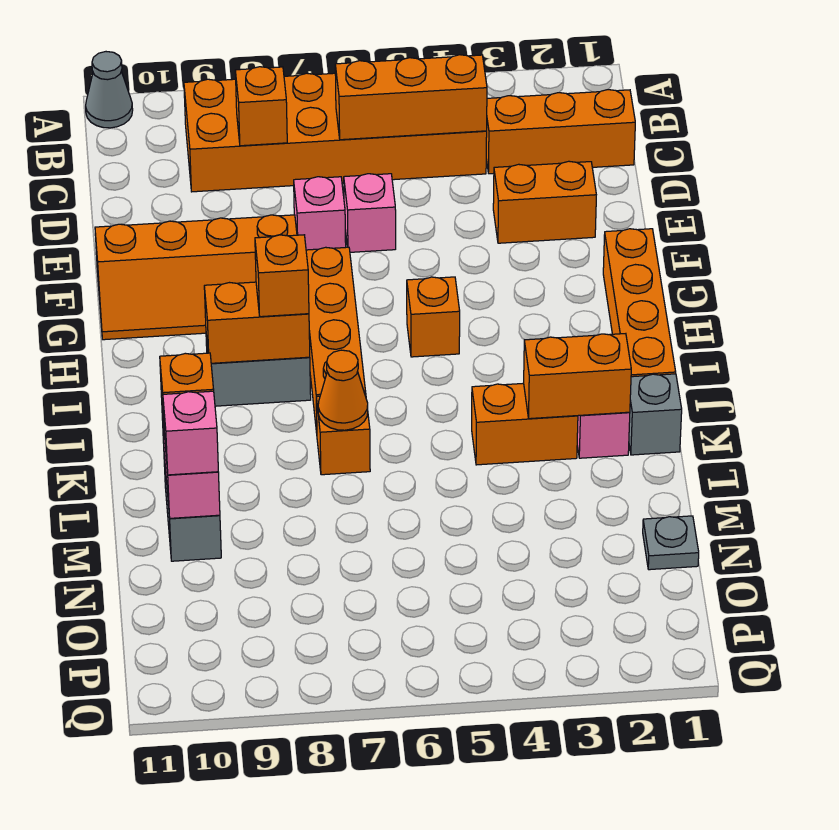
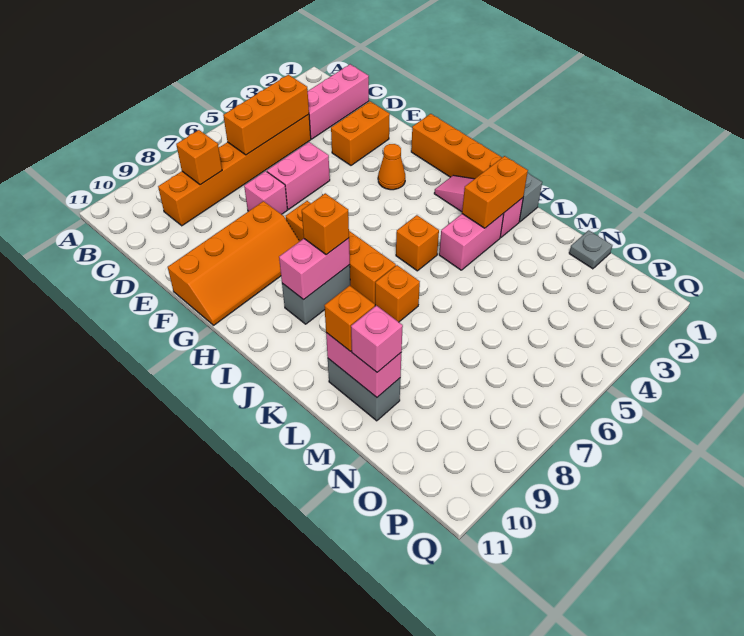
grey cone A11 level 1 -> none
orange brick B4:C9 level 1 -> orange brick C4:C9 level 1
orange brick C1:C3 level 1 -> pink brick C1:C3 level 1
pink brick E6 level 1 -> pink brick E5:E6 level 1
orange brick H5 level 1 -> orange brick J5 level 1
orange brick I8:I9 level 2 -> pink brick I8:I9 level 2
orange brick K3:K4 level 1 -> pink brick K3:K4 level 1
orange cone K7 level 2 -> orange cone G3 level 1

